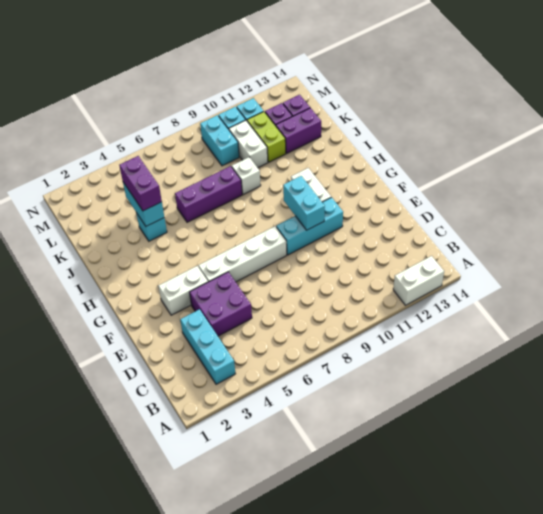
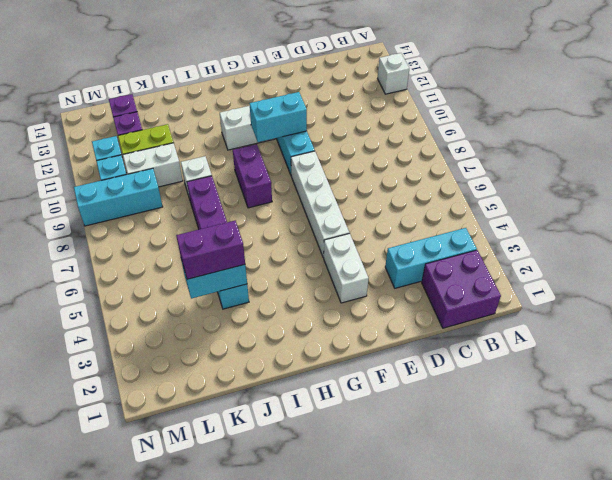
white brick A12:A13 level 1 -> white brick A12 level 1
purple brick D4:E5 level 1 -> purple brick B1:C2 level 1
purple brick K12:K13 level 1 -> purple brick H8:H9 level 1
cyan brick L9:M9 level 1 -> cyan brick L9:N9 level 1

